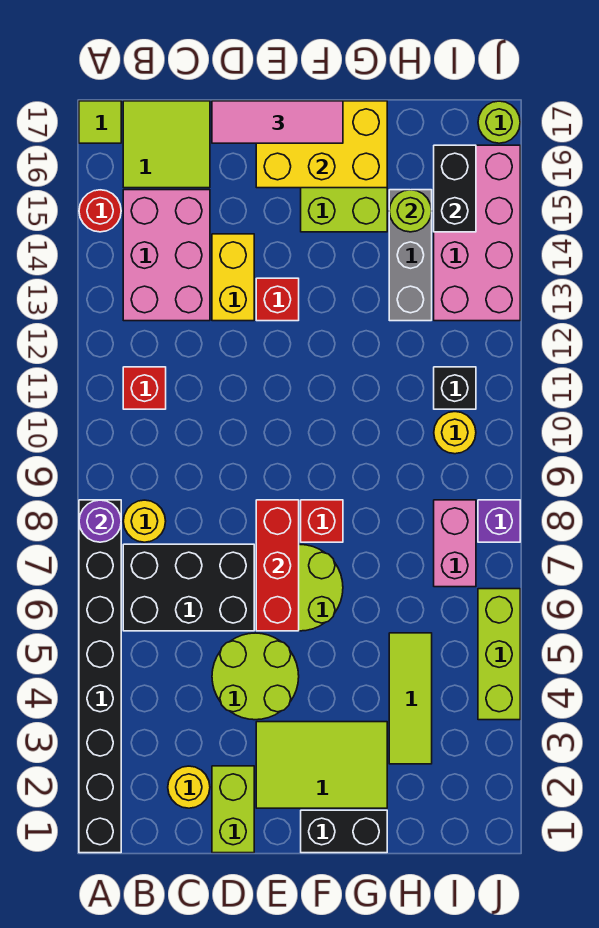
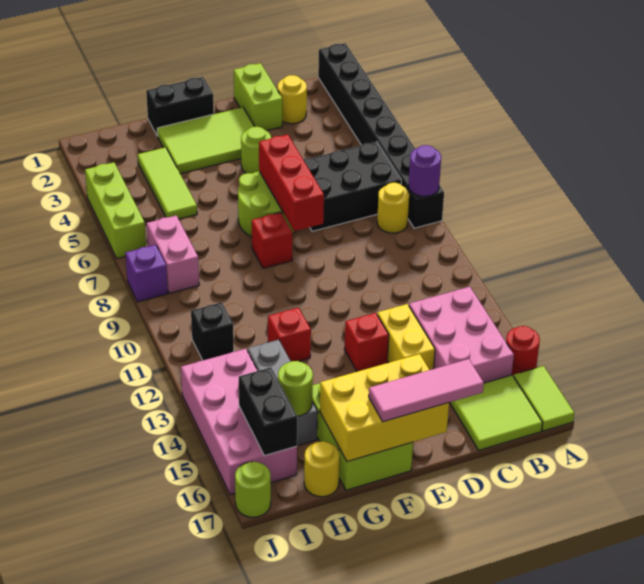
lime tile A17 level 1 -> lime tile A16:A17 level 1
red brick B11 level 1 -> red brick G12 level 1
lime round brick D4:E5 level 1 -> lime round brick E4 level 1
yellow round brick I10 level 1 -> yellow round brick H17 level 1

